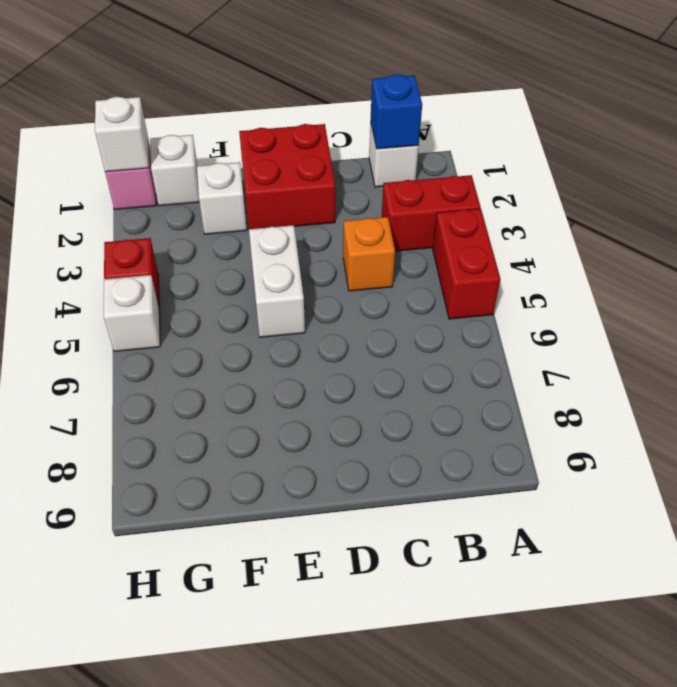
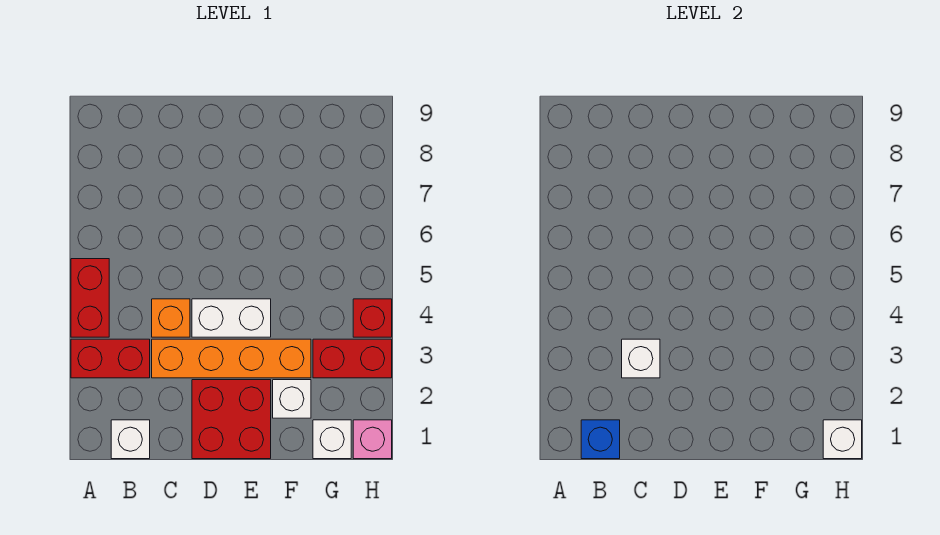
none -> orange brick C3:F3 level 1
white brick E4:E5 level 1 -> white brick D4:E4 level 1
none -> red brick G3:H3 level 1
white brick H5 level 1 -> white brick C3 level 2

